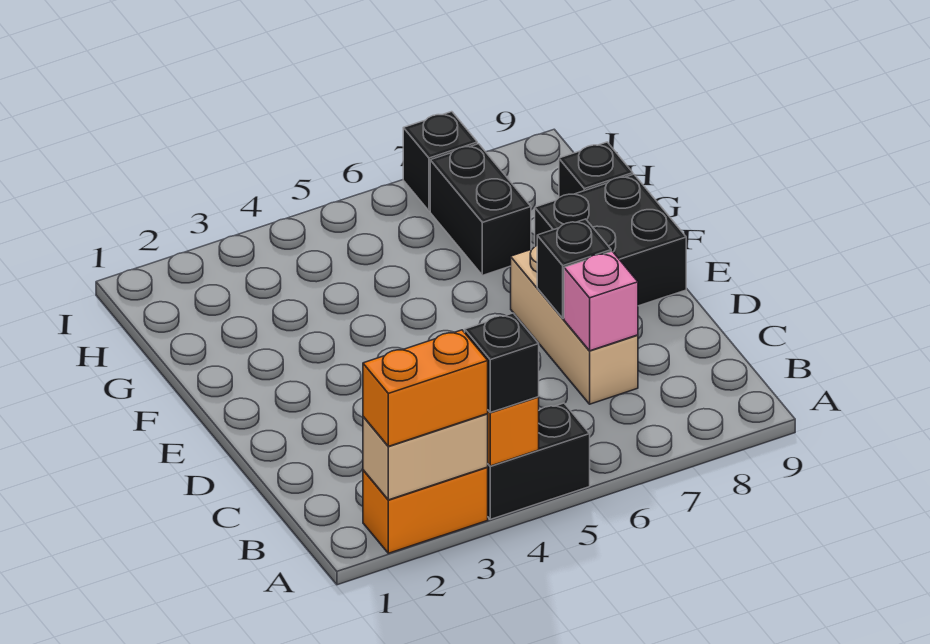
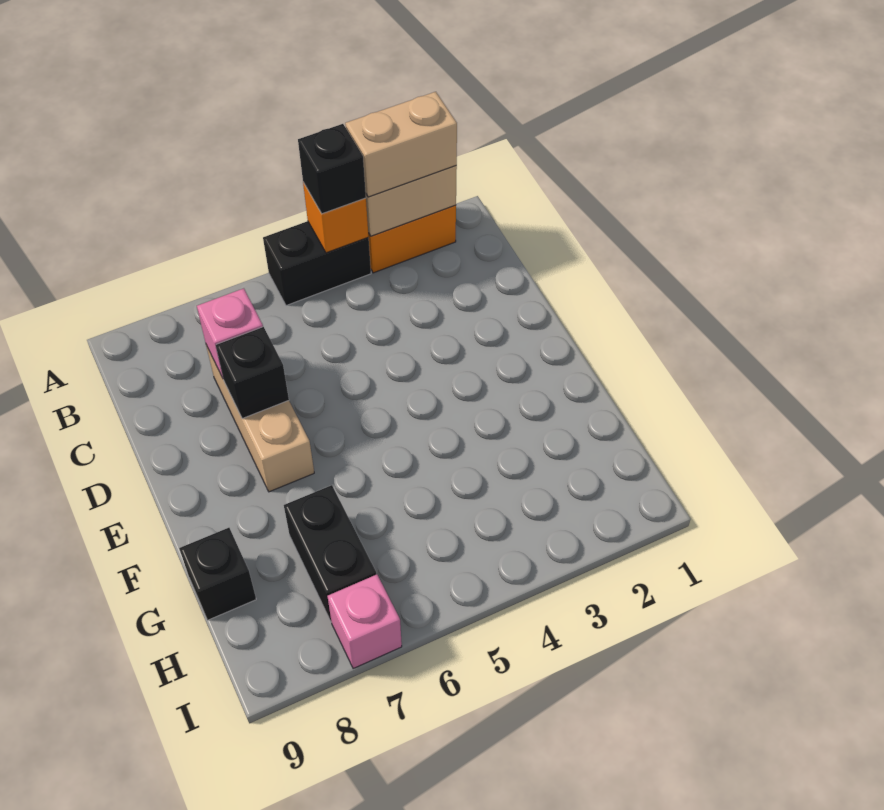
orange brick A2:A3 level 3 -> tan brick A2:A3 level 3
black brick E8:F9 level 1 -> none
black brick I7 level 1 -> pink brick I7 level 1

